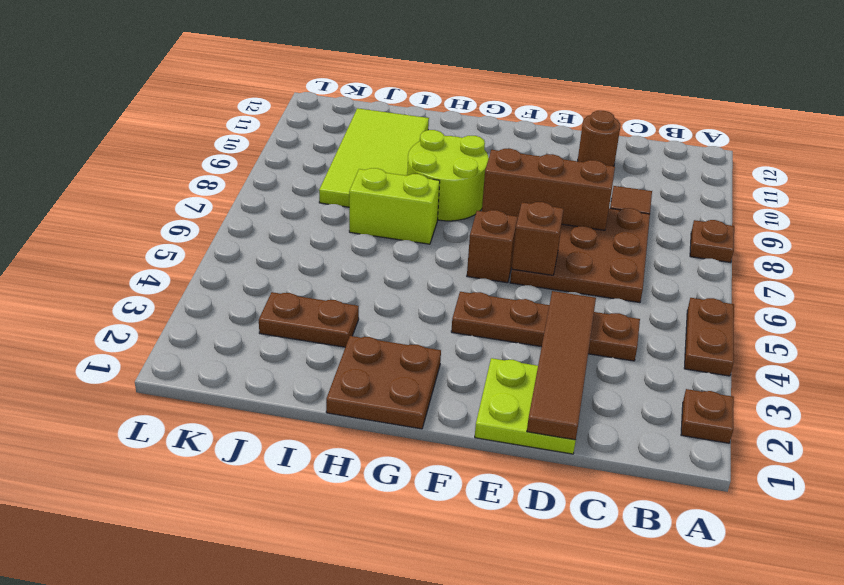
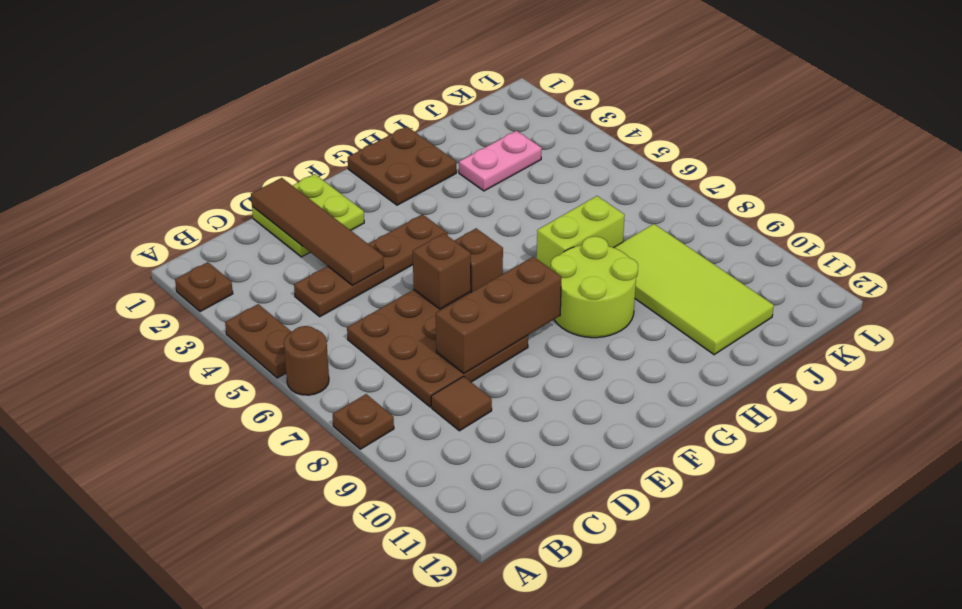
brown round brick D11 level 1 -> brown round brick A6 level 1
brown plate I3:J3 level 1 -> pink plate I3:J3 level 1

